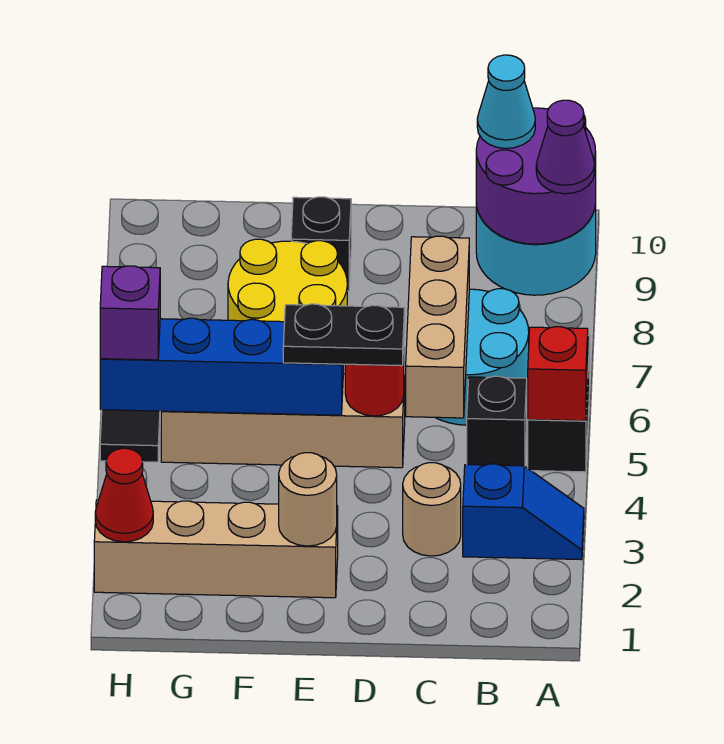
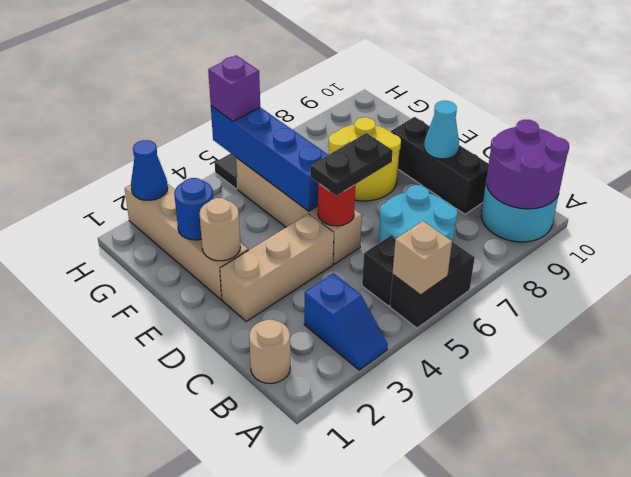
red brick A5 level 2 -> tan brick A5 level 2
purple cone A9 level 3 -> none
cyan cone B10 level 3 -> cyan cone D9 level 2
tan round brick C3 level 1 -> tan round brick B1 level 1
tan brick C5:C7 level 2 -> tan brick D2:D4 level 1
black plate D5:E5 level 3 -> black plate D5:D6 level 3
black brick E9 level 1 -> black brick C9:E9 level 1
none -> blue round brick F2 level 2
red cone H2 level 2 -> blue cone H2 level 2

